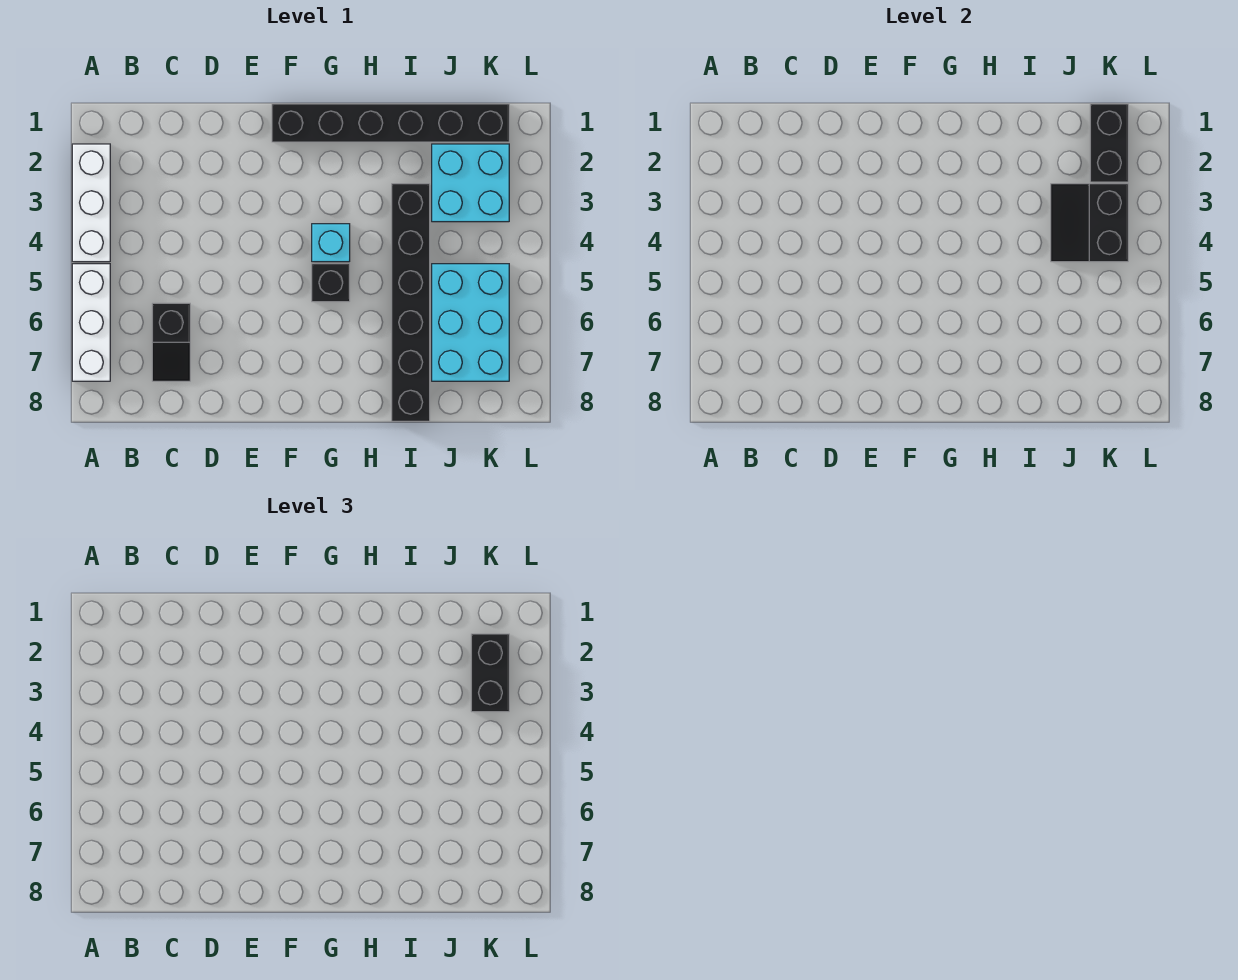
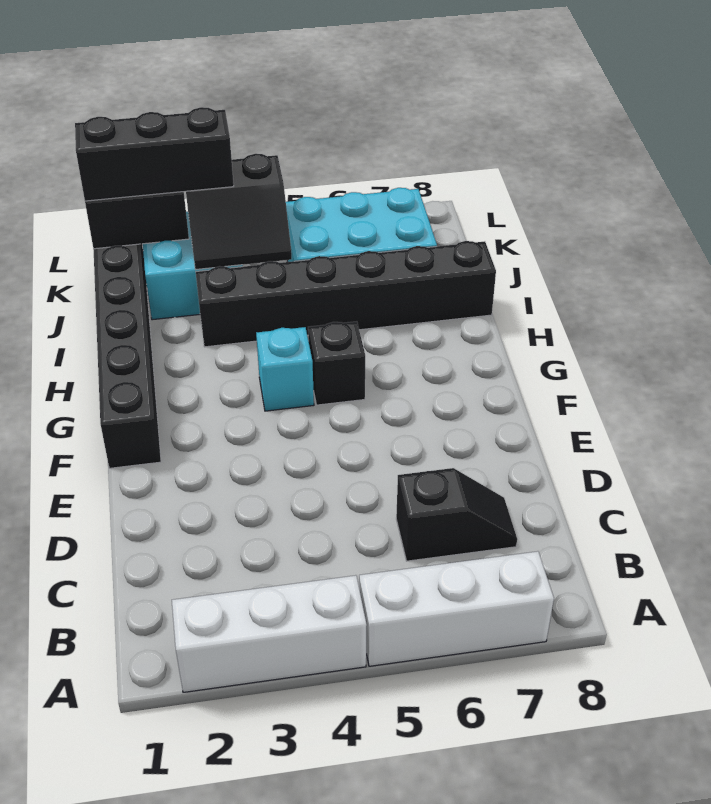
black brick K2:K3 level 3 -> black brick K1:K3 level 3

